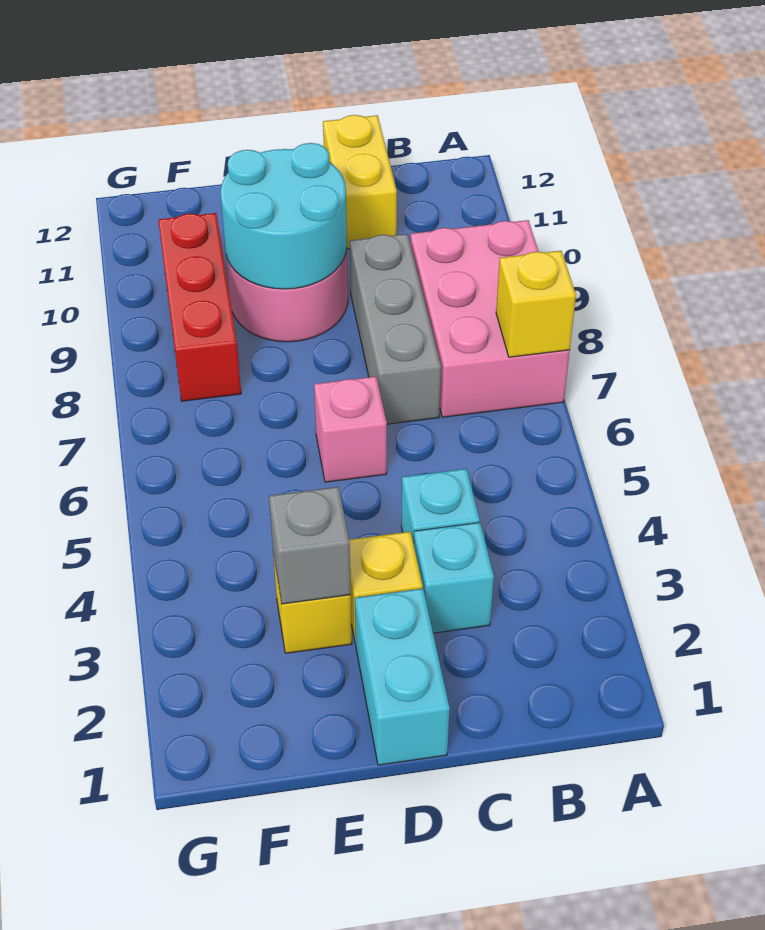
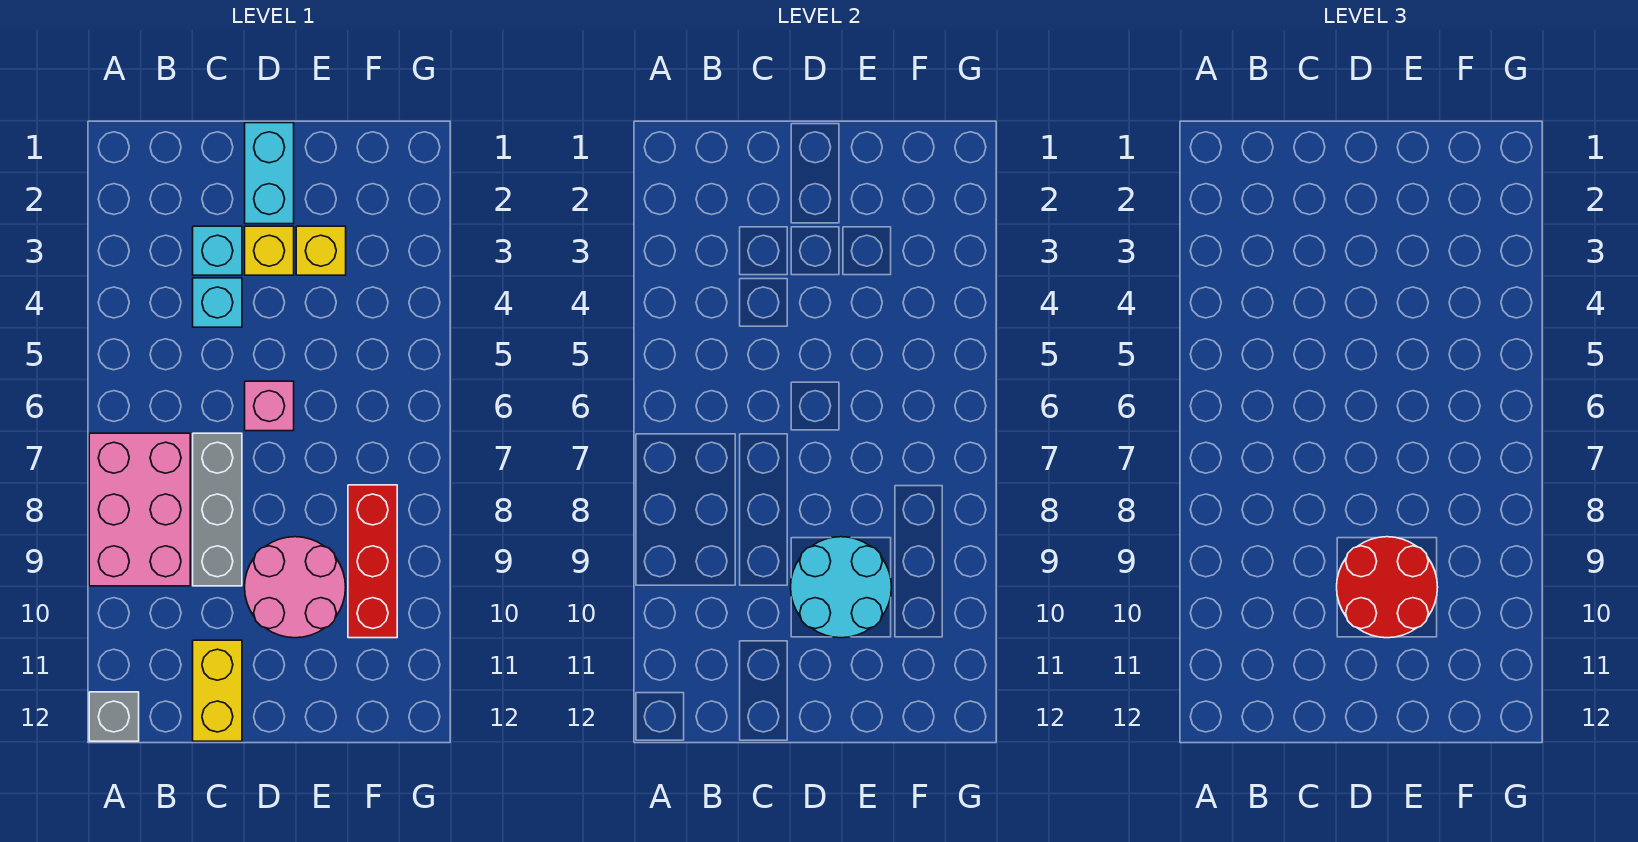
yellow brick A7 level 2 -> none
none -> red round brick D9:E10 level 3
grey brick E3 level 2 -> grey brick A12 level 1

